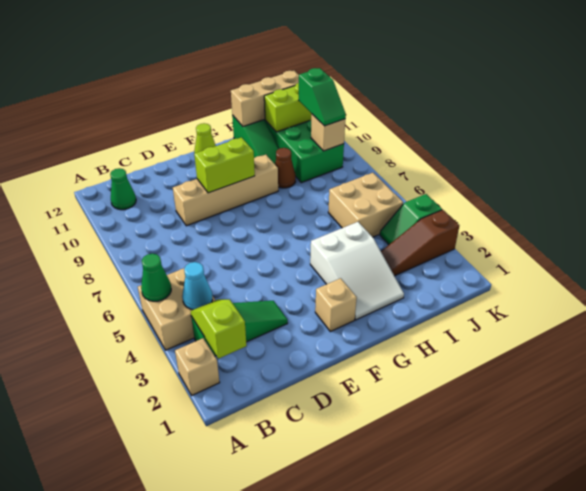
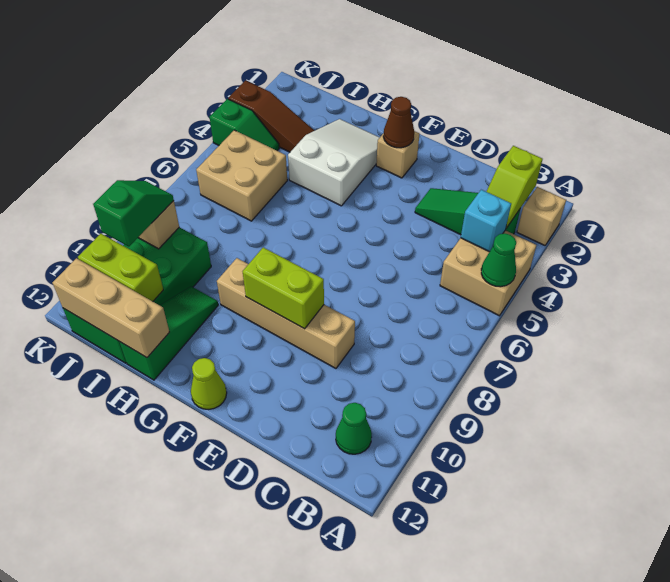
cyan cone B4 level 2 -> cyan brick B4 level 2
brown cone H9 level 1 -> brown cone F2 level 2

